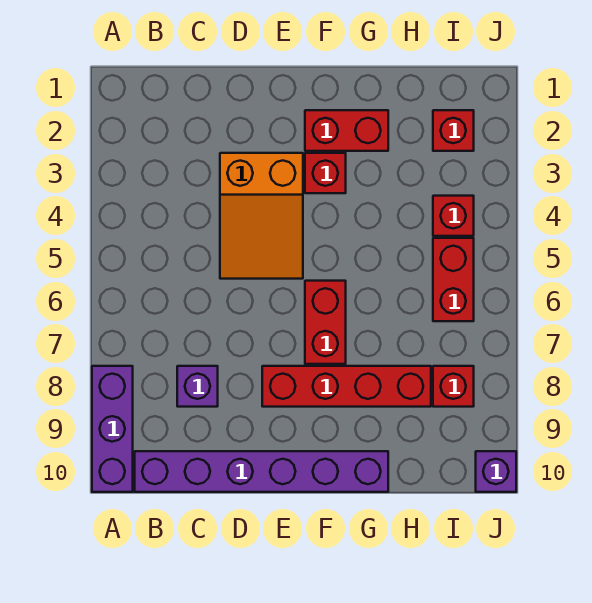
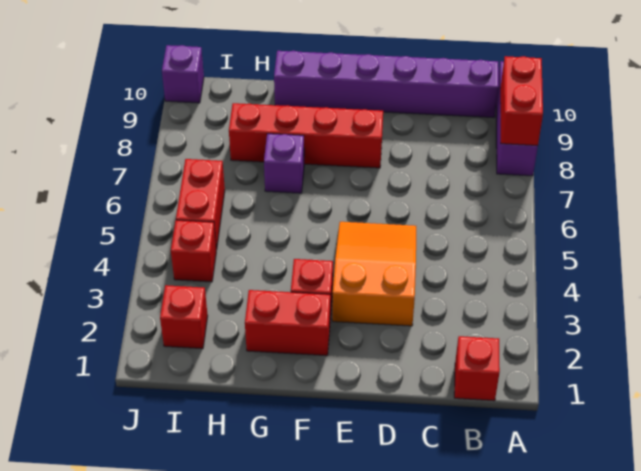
purple brick C8 level 1 -> purple brick G7 level 1
red brick F6:F7 level 1 -> red brick A8:A9 level 2
red brick I8 level 1 -> red brick B1 level 1

